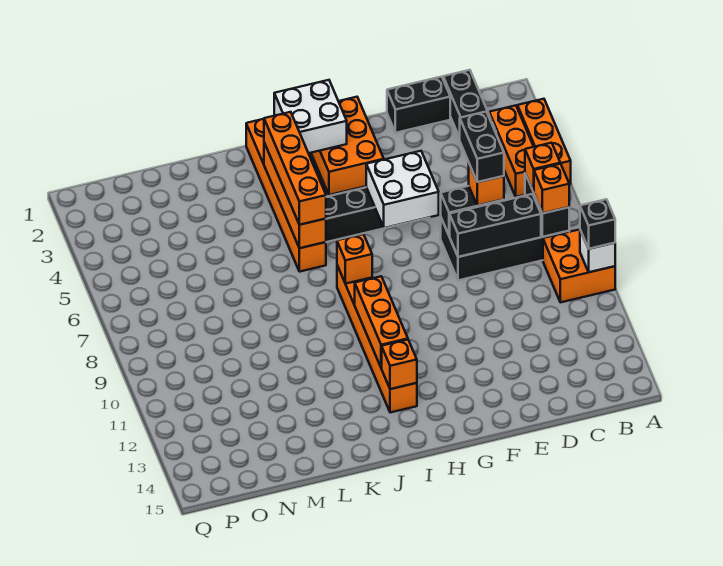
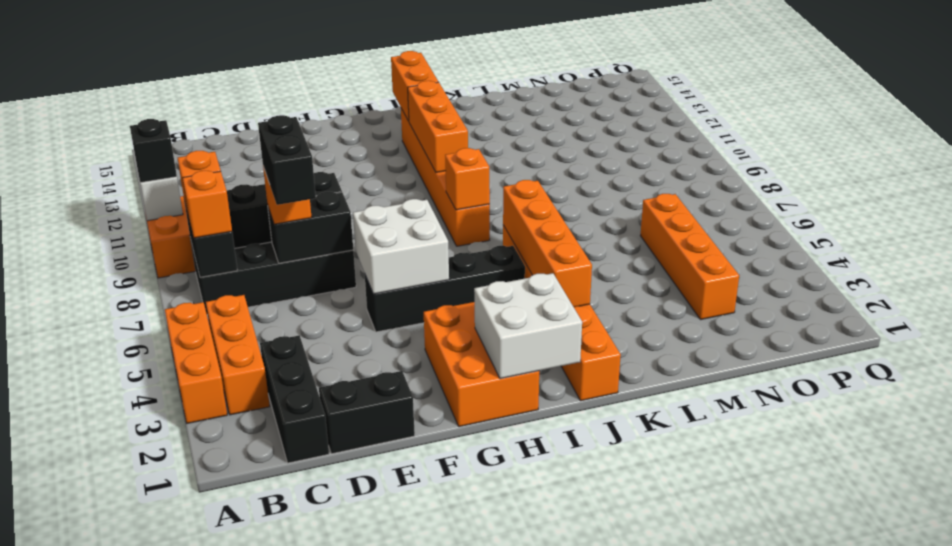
orange brick I13 level 2 -> orange brick I13:I14 level 2
orange brick J3:J6 level 3 -> orange brick N3:N6 level 1

